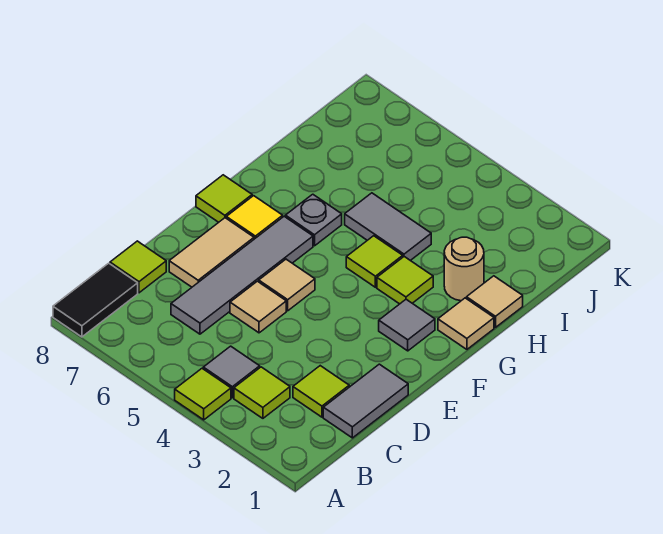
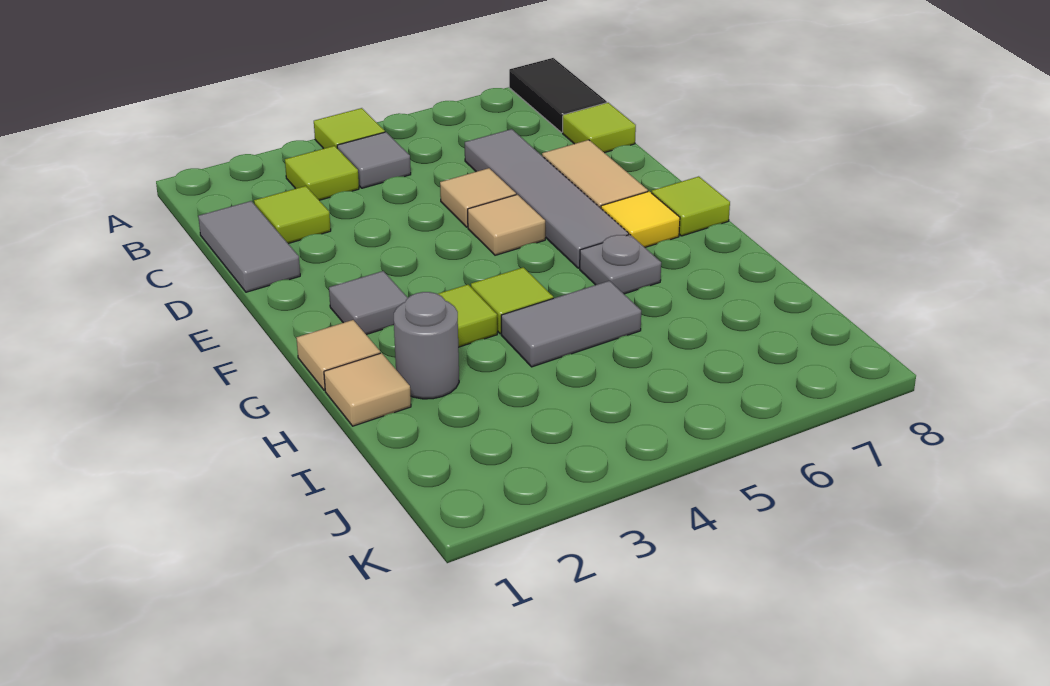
tan round brick H2 level 1 -> grey round brick H2 level 1

